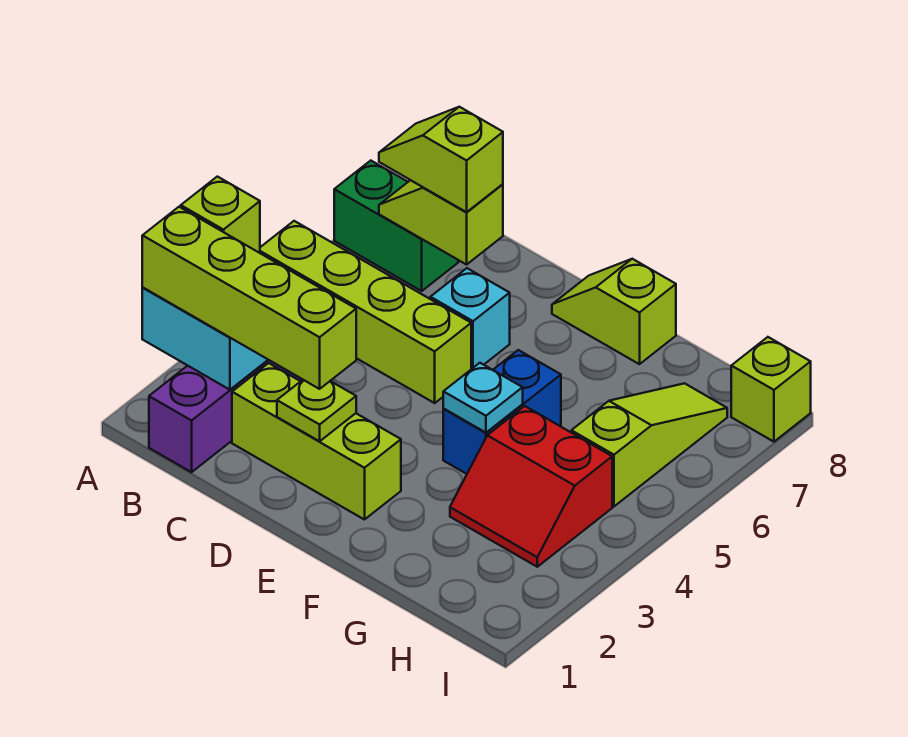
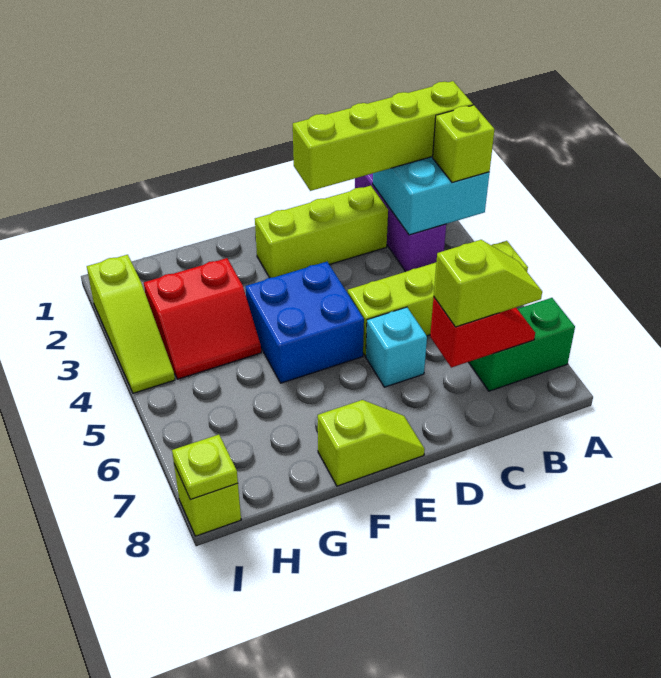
lime slope B7:C7 level 2 top C -> red slope B7:C7 level 2 top C
lime plate D2 level 2 -> lime plate I8 level 2
blue brick F4:F5 level 1 -> blue brick E4:F5 level 1
cyan plate F4 level 2 -> none
red slope G3:H4 level 1 top 4 -> red slope G3:H4 level 1 top 3
lime slope H5:H7 level 1 top 5 -> lime slope I2:I4 level 1 top 2

